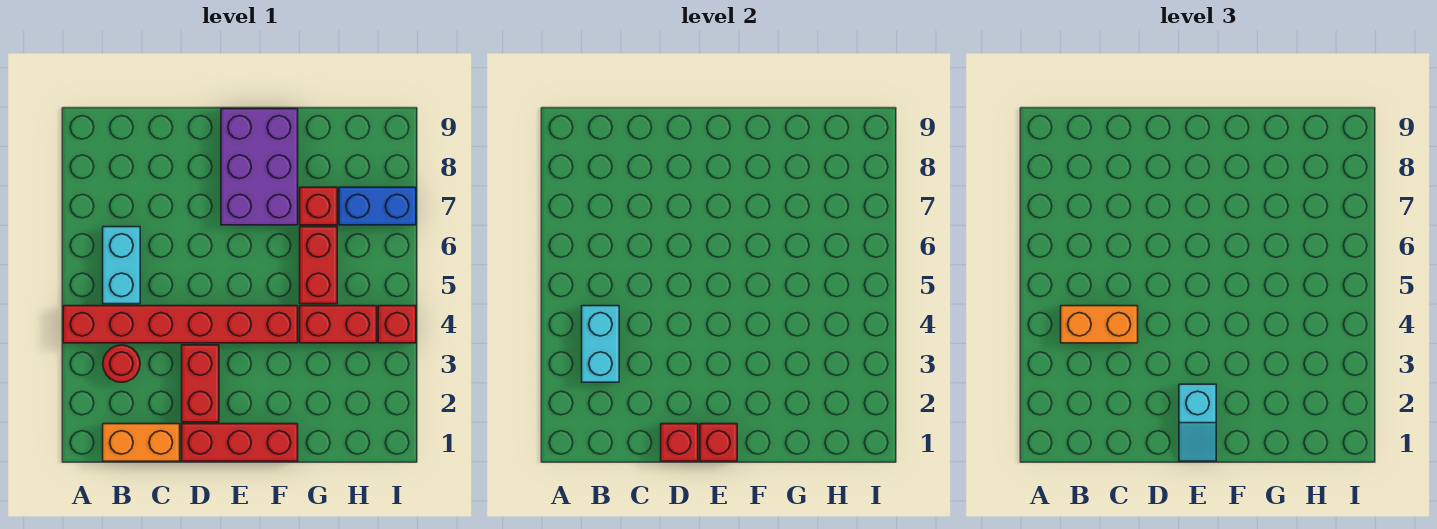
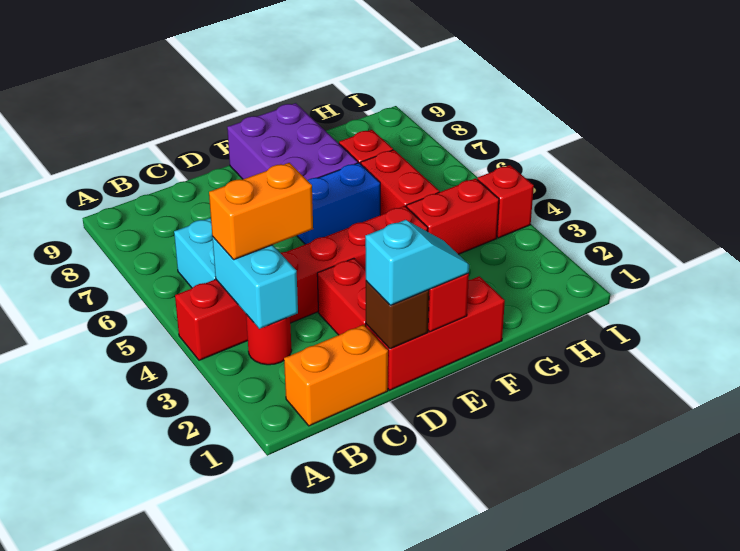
red brick D1 level 2 -> brown brick D1 level 2
cyan slope E1:E2 level 3 top 2 -> cyan slope D1:E1 level 3 top D
blue brick H7:I7 level 1 -> blue brick E6:F6 level 1

